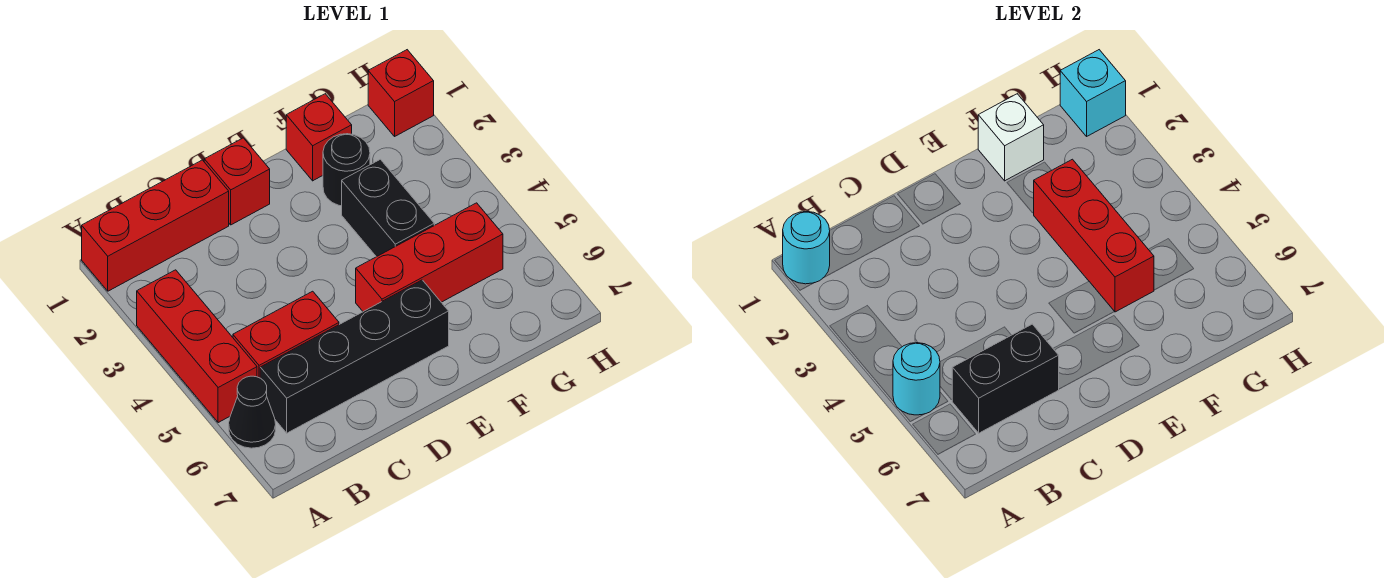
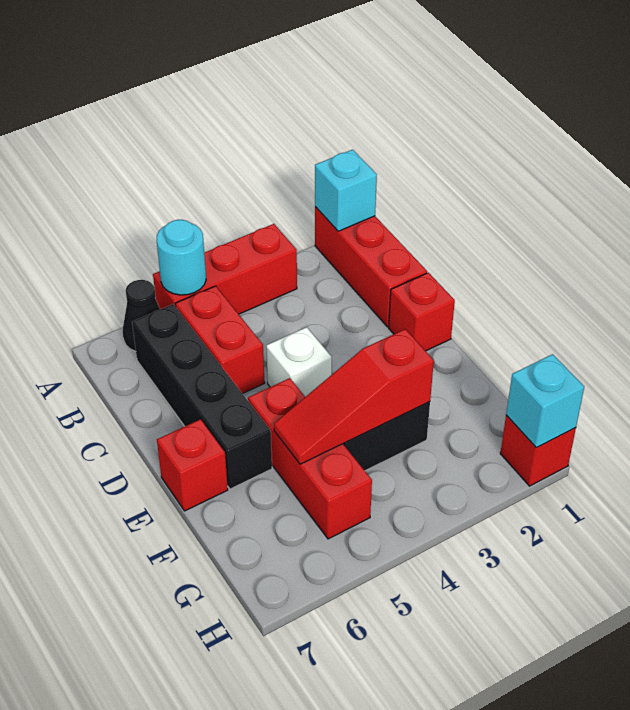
cyan round brick A1 level 2 -> cyan brick A1 level 2
black brick B6:C6 level 2 -> none
red brick F1 level 1 -> red brick E7 level 1
white brick F1 level 2 -> white brick D4 level 1
black round brick F2 level 1 -> none
red brick F3:F5 level 2 -> red slope F3:F5 level 2 top 3

